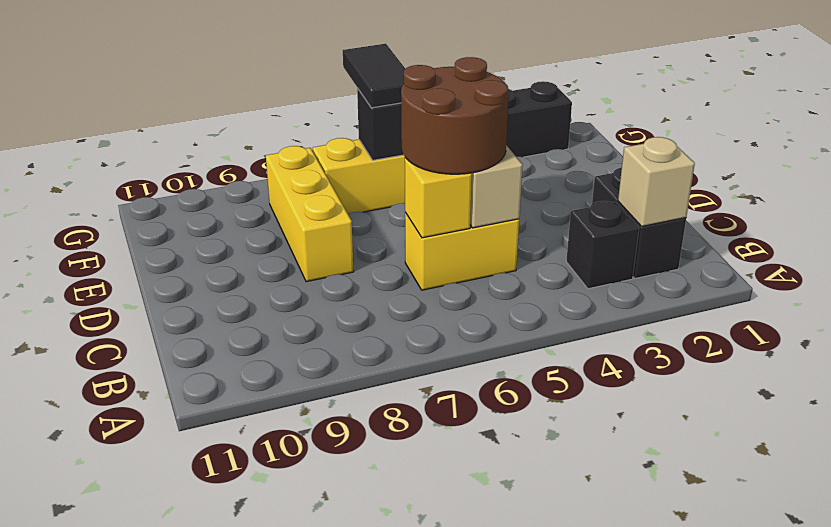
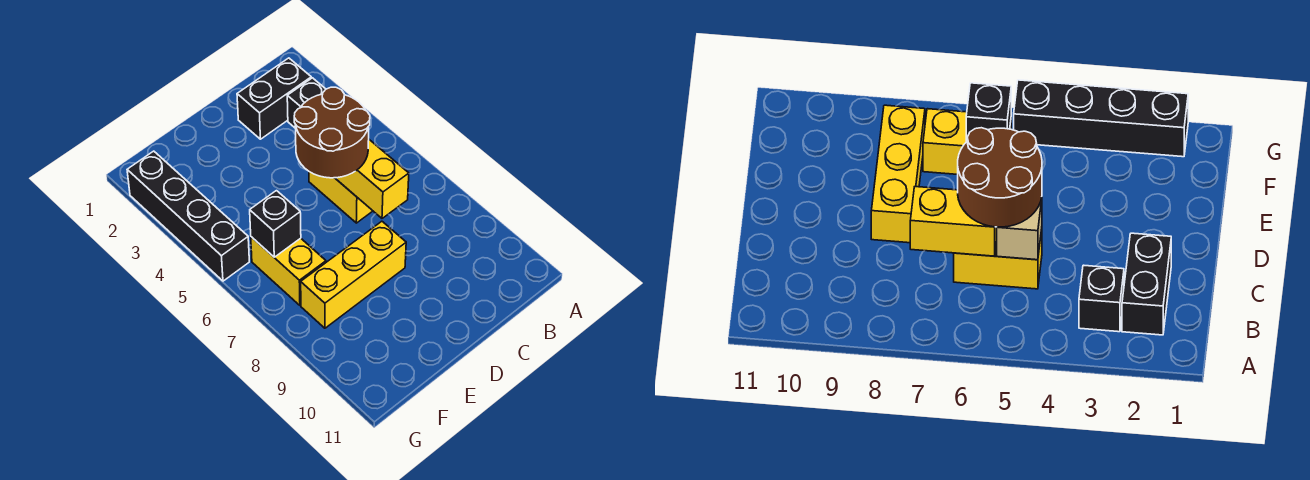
tan brick B2 level 2 -> none
yellow brick C6 level 2 -> yellow brick C6:C7 level 2
black tile F6:G6 level 3 -> none

